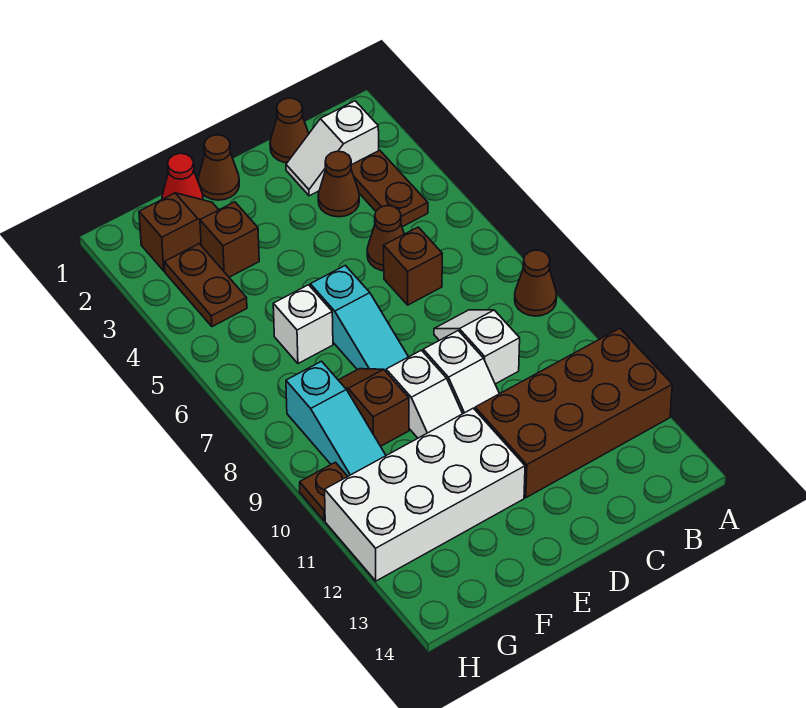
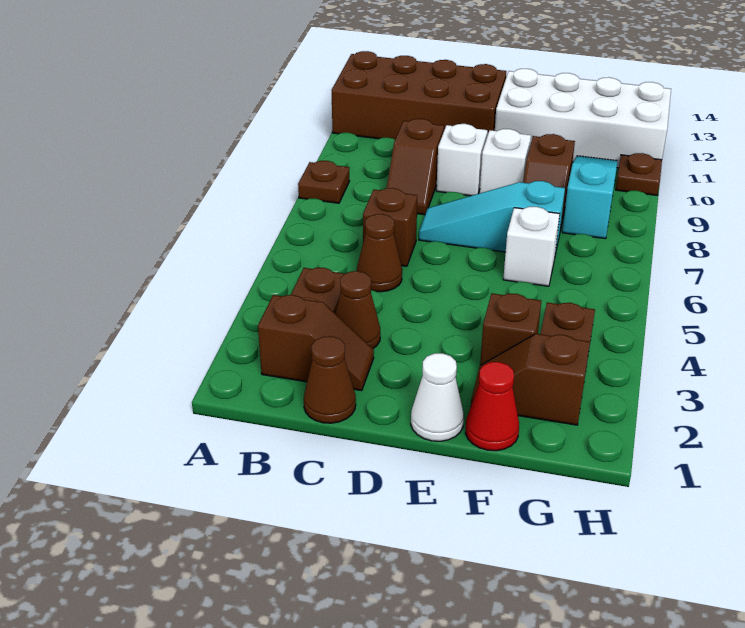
brown cone A8 level 1 -> brown plate A8 level 1
white slope B2:C2 level 1 top B -> brown slope B2:C2 level 1 top B
white slope C8:C9 level 1 top 9 -> brown slope C8:C9 level 1 top 9
brown cone E1 level 1 -> white cone E1 level 1
cyan slope E6:E8 level 1 top 6 -> cyan slope D7:F7 level 1 top F

